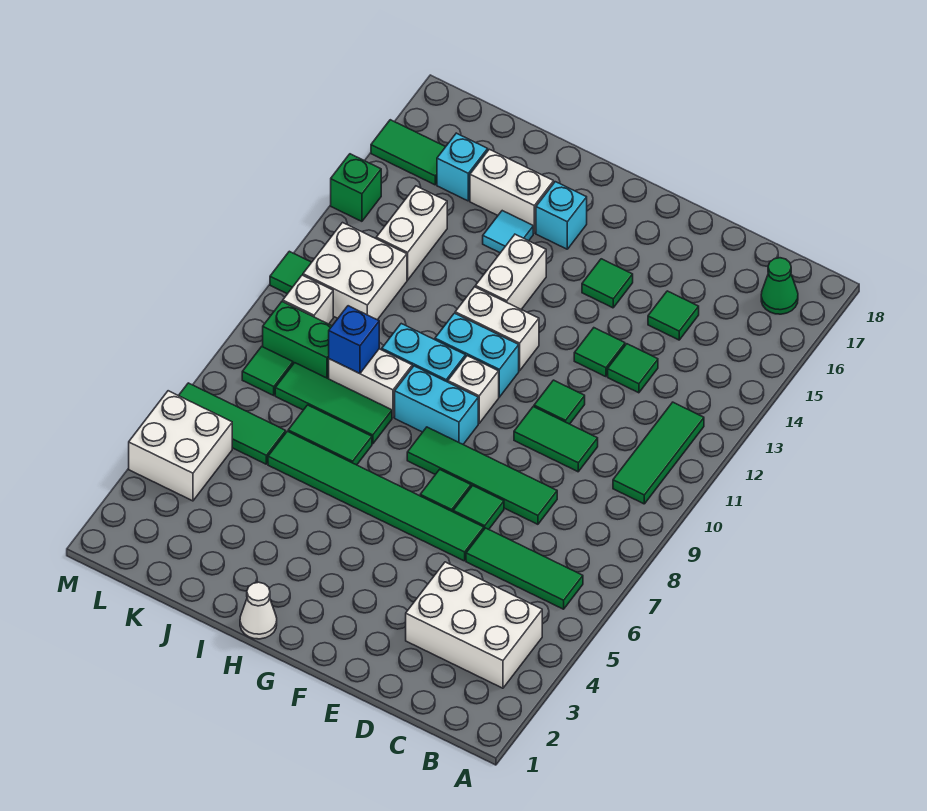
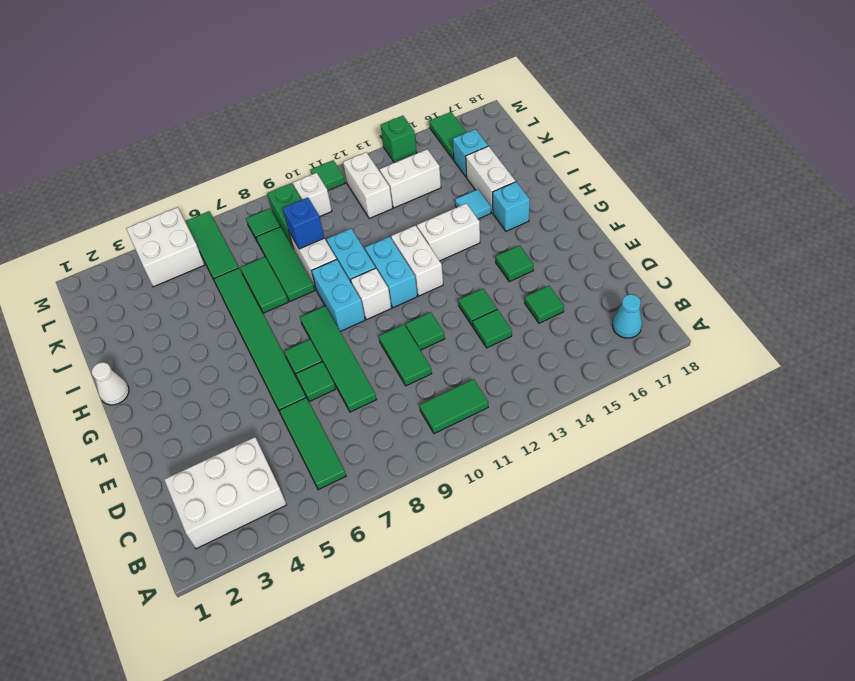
white brick B3:D4 level 1 -> white brick B2:C4 level 1
green tile B10:B12 level 1 -> green tile B10:B11 level 1
green cone B17 level 1 -> cyan cone B17 level 1
white brick K11:L12 level 1 -> white brick K12:L12 level 1

